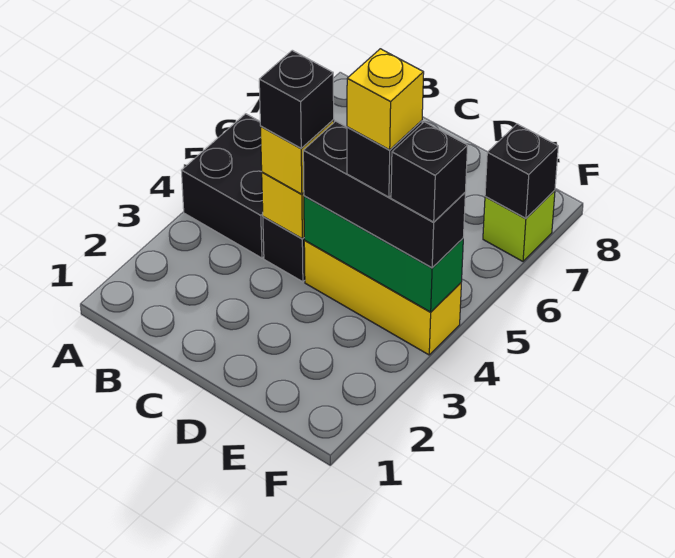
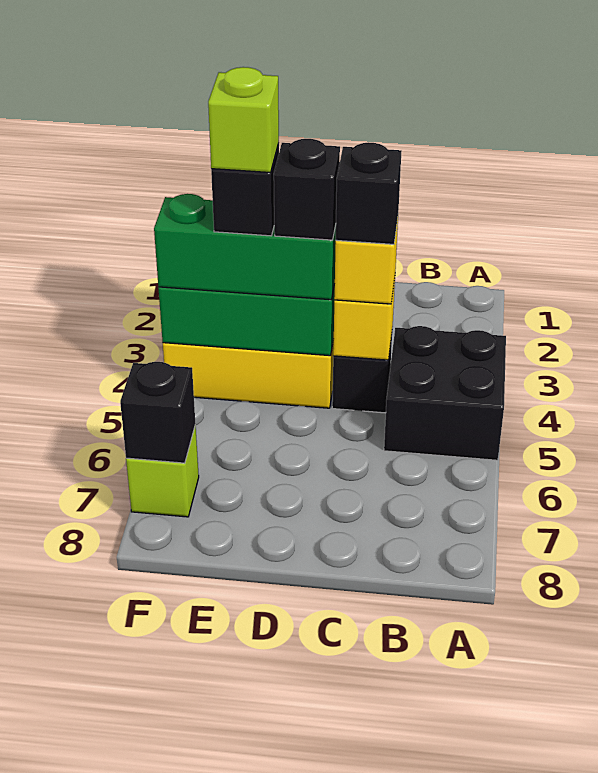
black brick D4:F4 level 3 -> green brick D4:F4 level 3
yellow brick E4 level 5 -> lime brick E4 level 5
black brick F4 level 4 -> black brick D4 level 4

